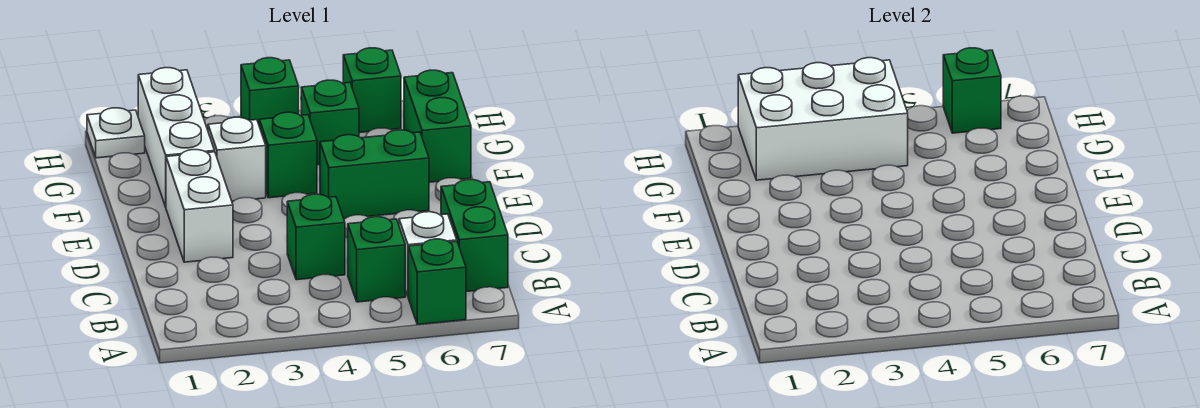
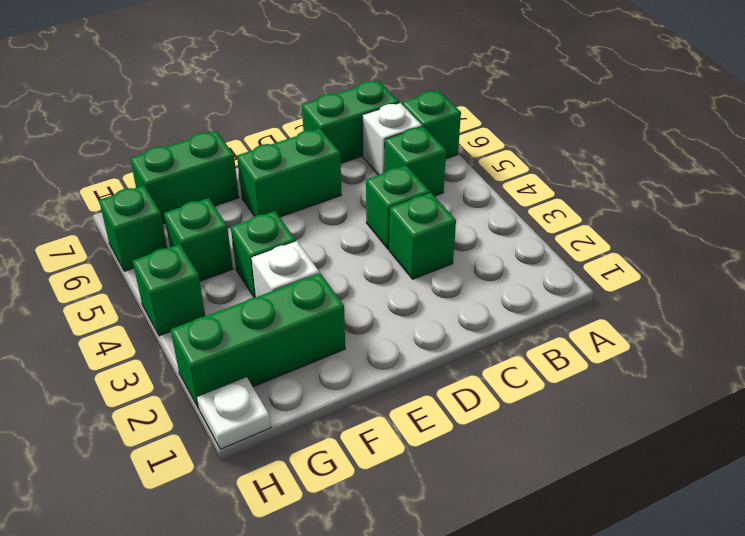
white brick D2:E2 level 1 -> none
green brick E5:E6 level 1 -> green brick D6:E6 level 1
white brick F2:H2 level 1 -> green brick F2:H2 level 1
white brick G2:H4 level 2 -> none
green brick H6 level 2 -> green brick C3 level 1

